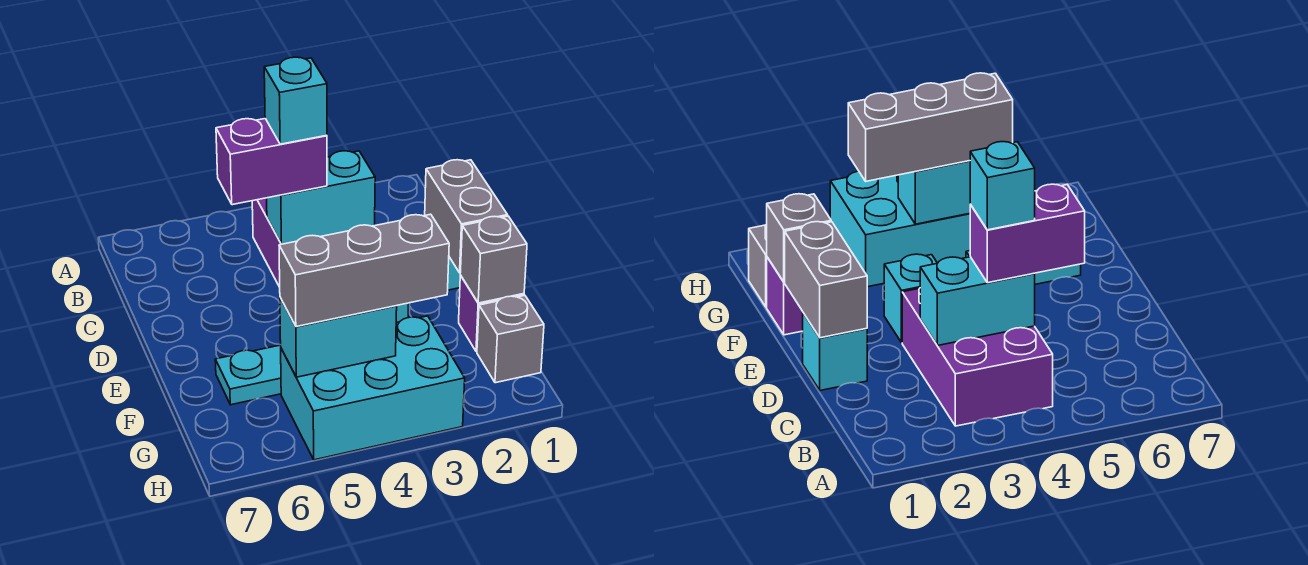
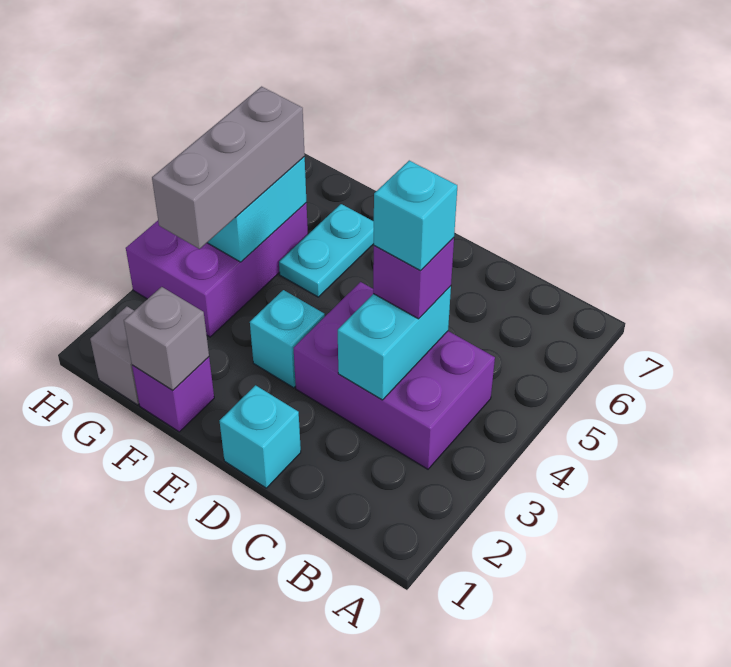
purple brick C4:C5 level 3 -> purple brick C4 level 3
grey brick D1:E1 level 2 -> none
cyan brick G3:H5 level 1 -> purple brick G3:H5 level 1

